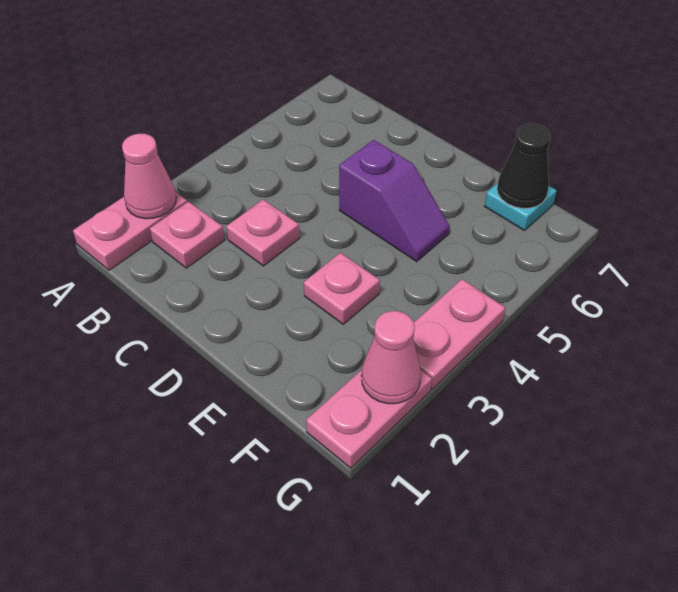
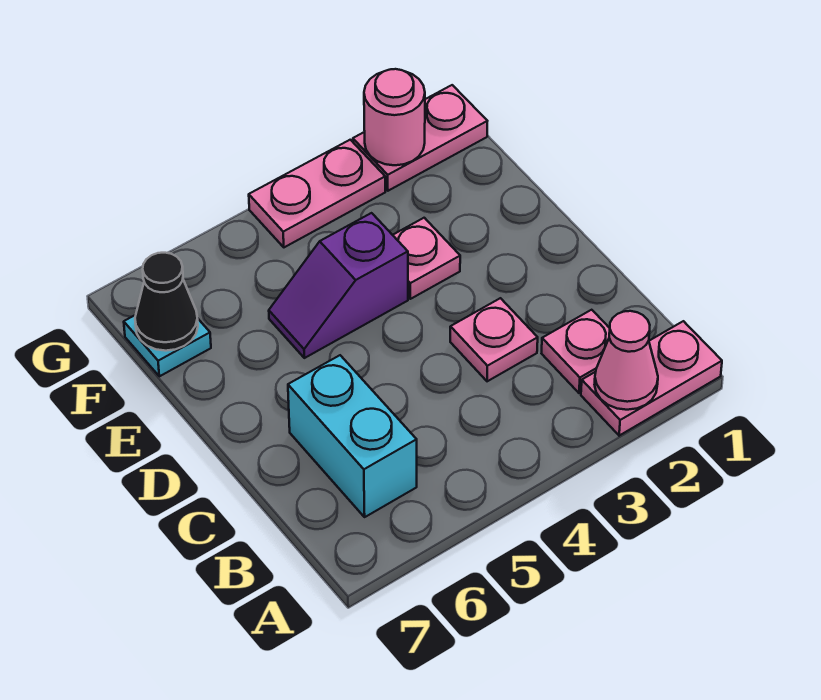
none -> cyan brick B6:C6 level 1
purple slope D5:E5 level 1 top D -> purple slope E4:E5 level 1 top 4
pink cone G2 level 2 -> pink round brick G2 level 2

